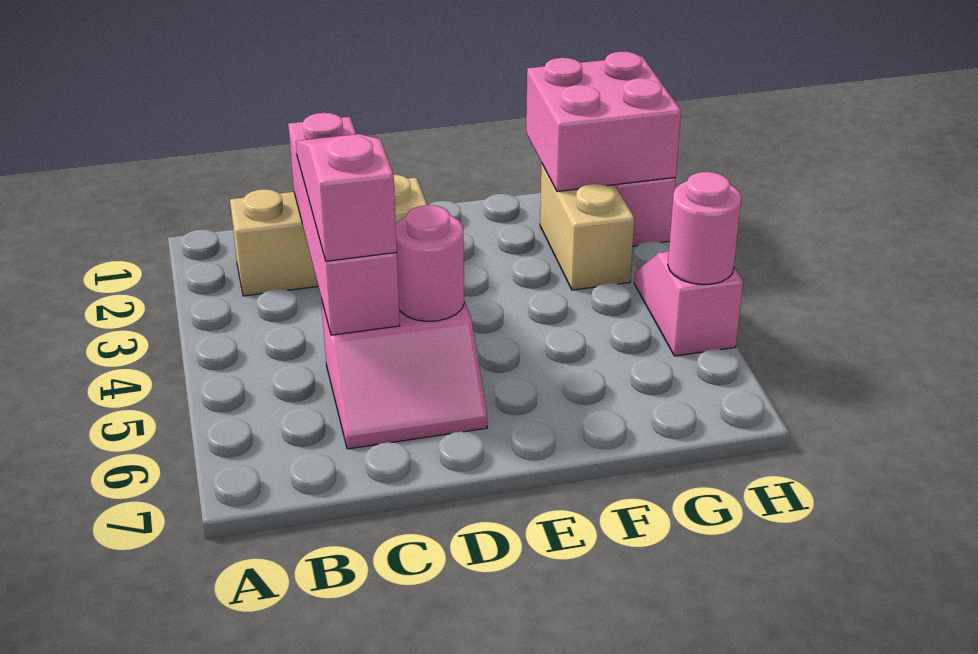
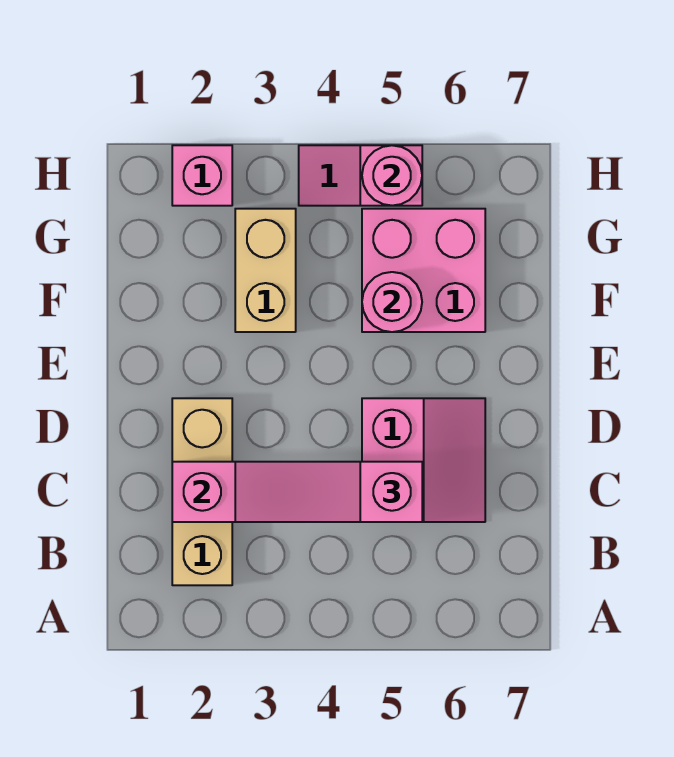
pink round brick D5 level 2 -> pink round brick F5 level 2
pink brick G1:H2 level 2 -> pink brick F5:G6 level 1
tan brick G2:G3 level 1 -> tan brick F3:G3 level 1

